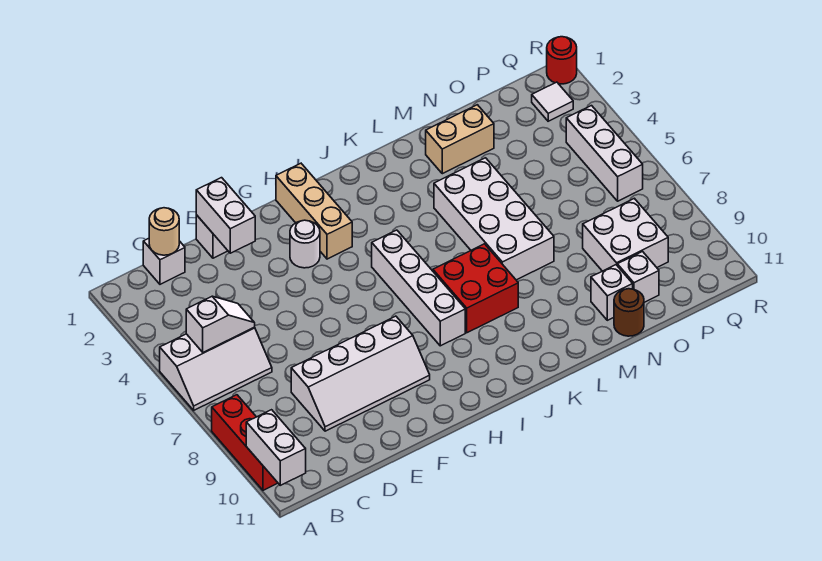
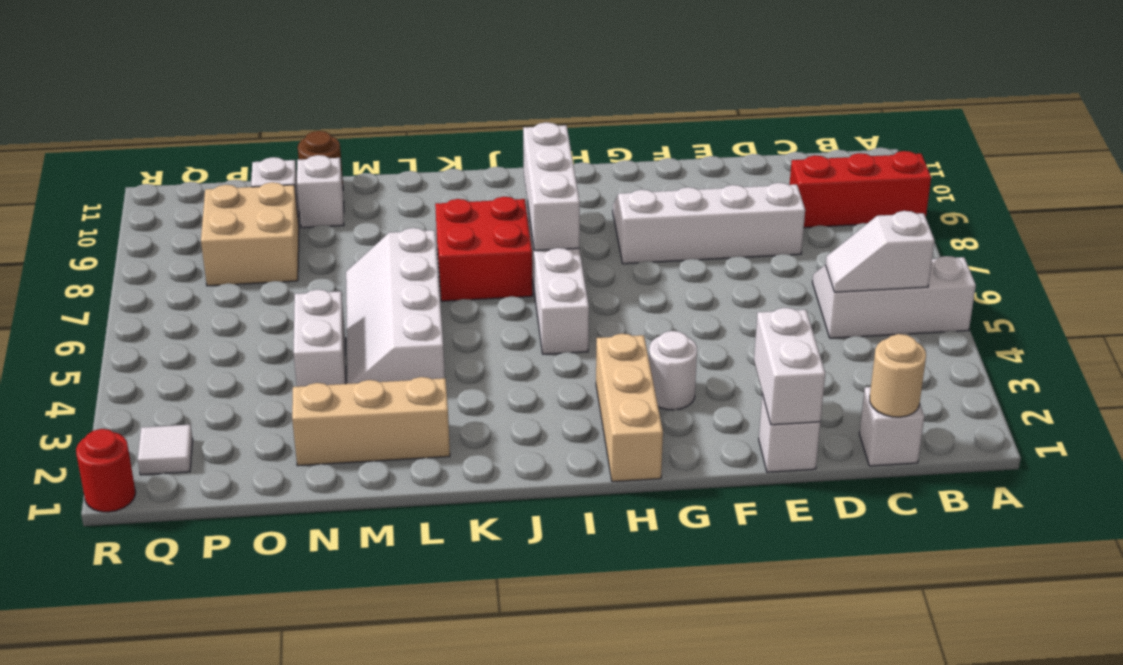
red brick A8:A10 level 1 -> red brick A9:C9 level 1
white brick A10:A11 level 2 -> white brick N4:N5 level 1
white brick L4:M7 level 1 -> white slope L4:M7 level 1 top L
tan brick M2:N2 level 1 -> tan brick L2:N2 level 1
white brick O8:P9 level 1 -> tan brick O8:P9 level 1
white brick Q4:Q6 level 1 -> white brick I7:I9 level 2

